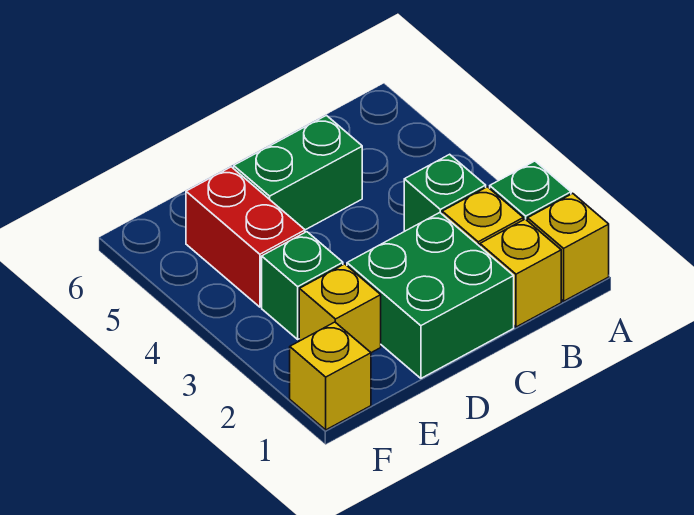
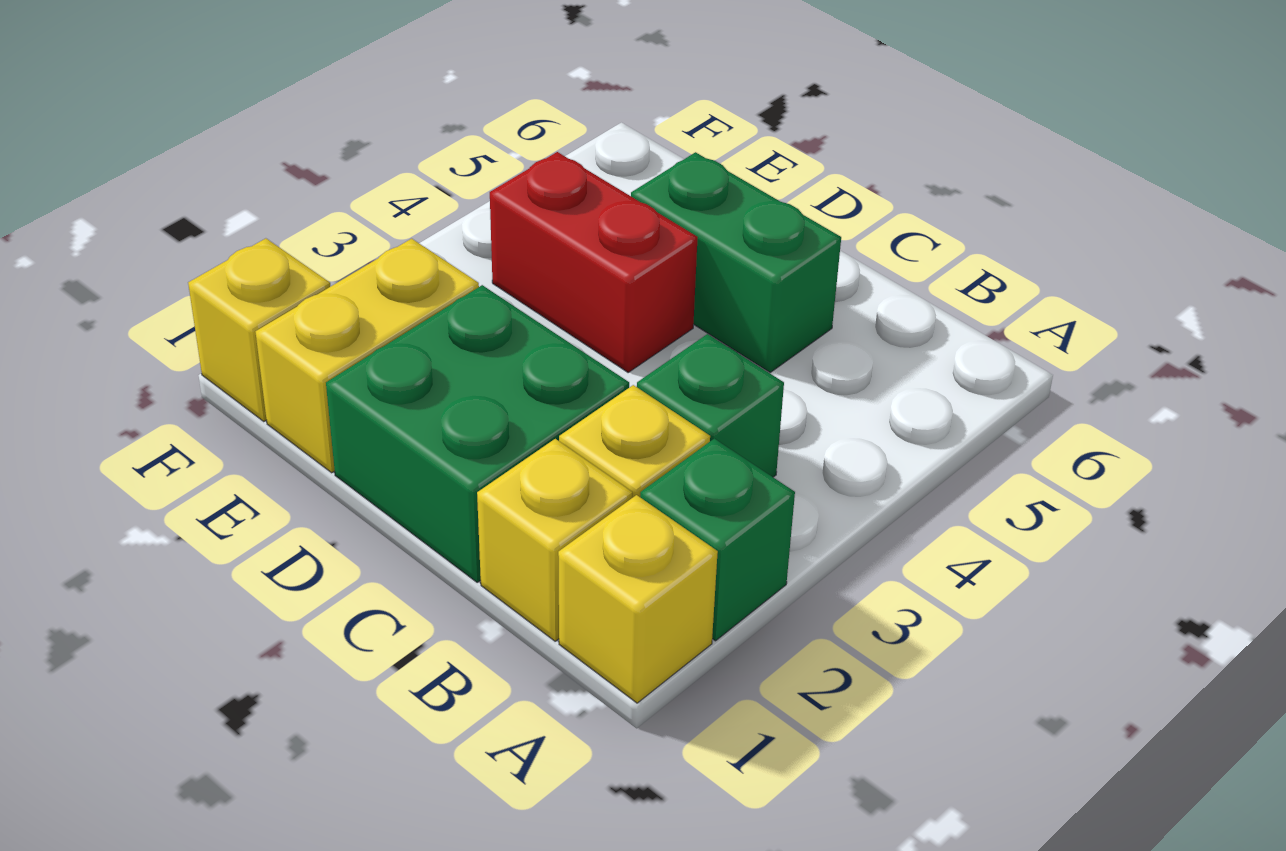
yellow brick E2 level 1 -> yellow brick E1:E2 level 1
green brick E3 level 1 -> none
red brick E4:E5 level 1 -> red brick D4:E4 level 1

